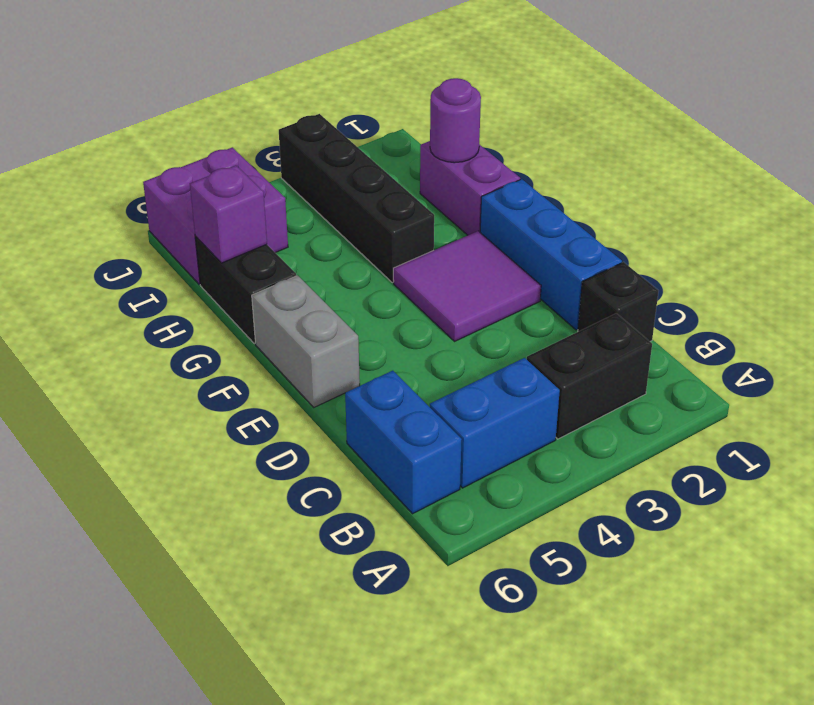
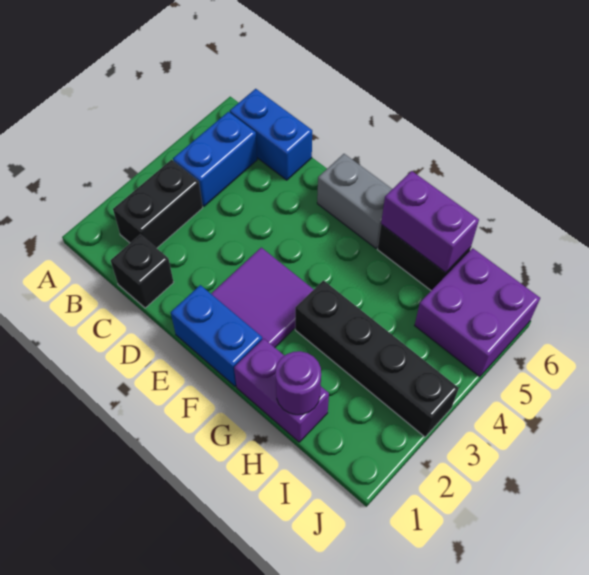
blue brick D1:F1 level 1 -> blue brick E1:F1 level 1
purple brick H6 level 2 -> purple brick G6:H6 level 2

